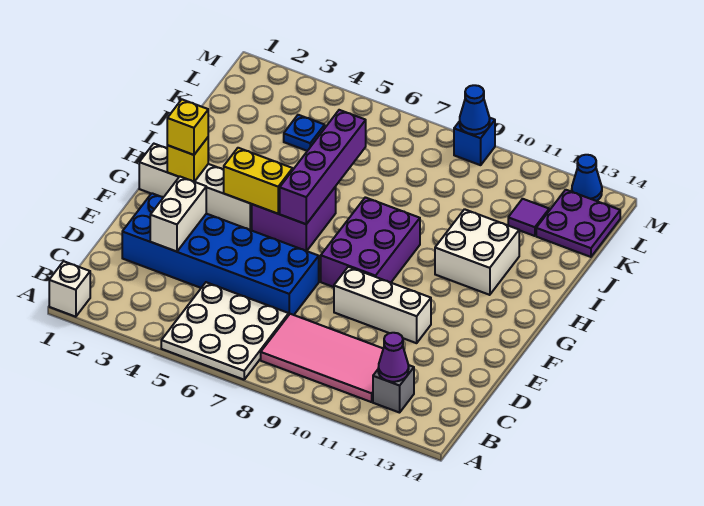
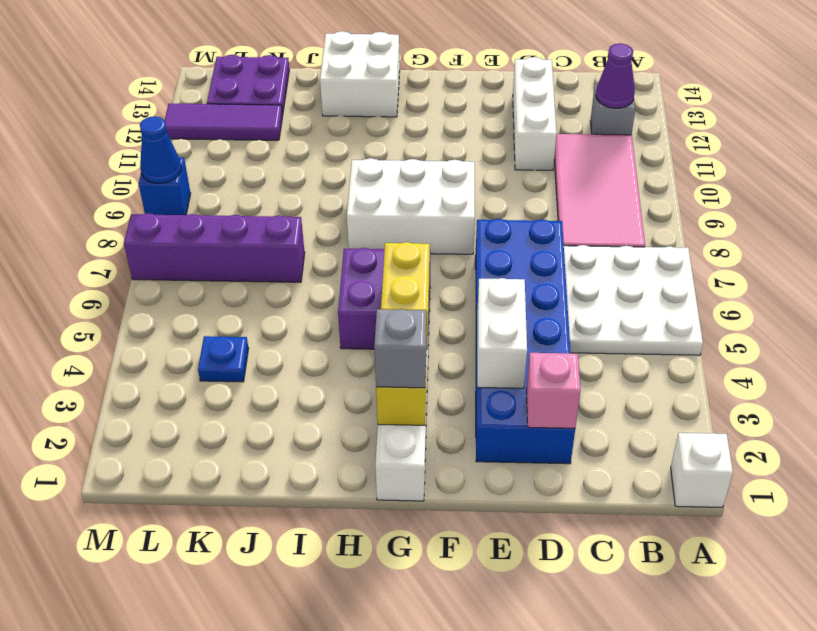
none -> pink brick D2 level 2
white brick D3:E3 level 2 -> white brick E3:E4 level 2
white brick E9:E11 level 1 -> white brick D11:D13 level 1
purple brick F8:H9 level 1 -> white brick F8:H9 level 1
yellow brick G2 level 3 -> grey brick G2 level 3
purple brick G6:J6 level 2 -> purple brick J7:M7 level 1
white brick H11:I12 level 1 -> white brick H13:I14 level 1
purple tile K12 level 1 -> purple tile K12:M12 level 1
blue cone M13 level 1 -> none

